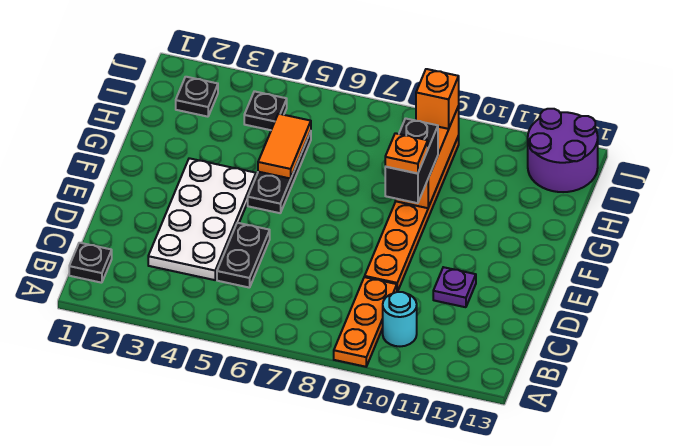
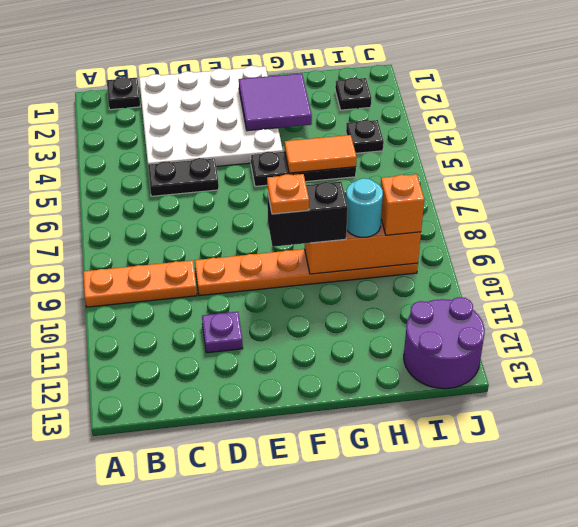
cyan round brick B10 level 1 -> cyan round brick H9 level 3
white plate C3:F4 level 1 -> white plate C1:F4 level 1
none -> purple tile F2:G3 level 2

